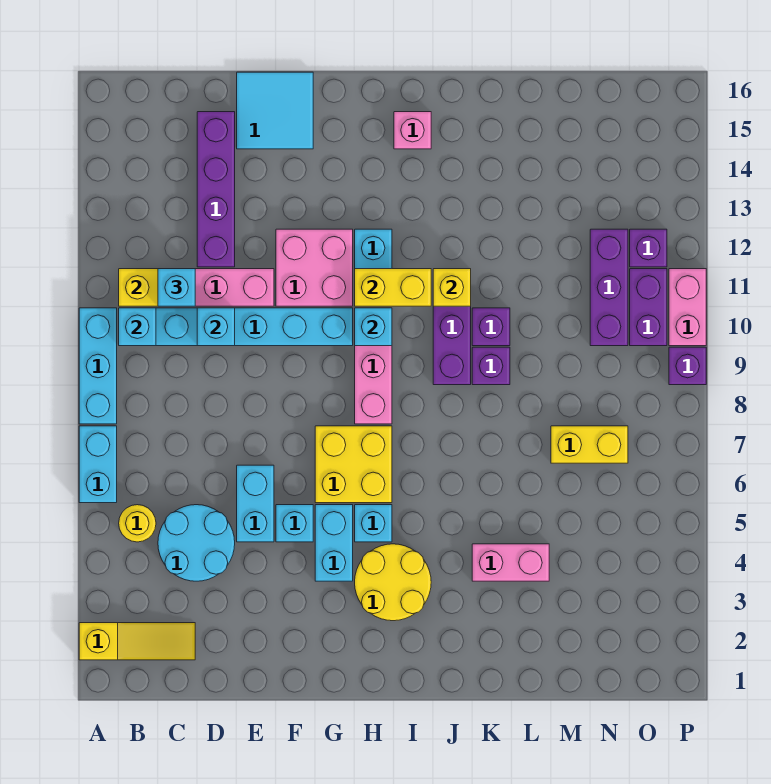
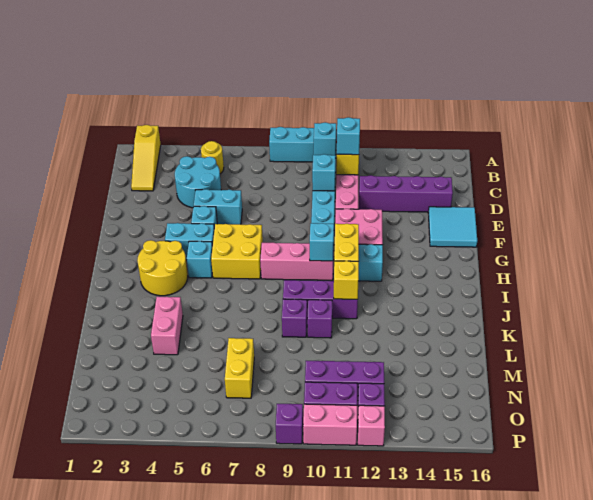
cyan brick A6:A7 level 1 -> none
pink brick I15 level 1 -> pink brick P12 level 1

